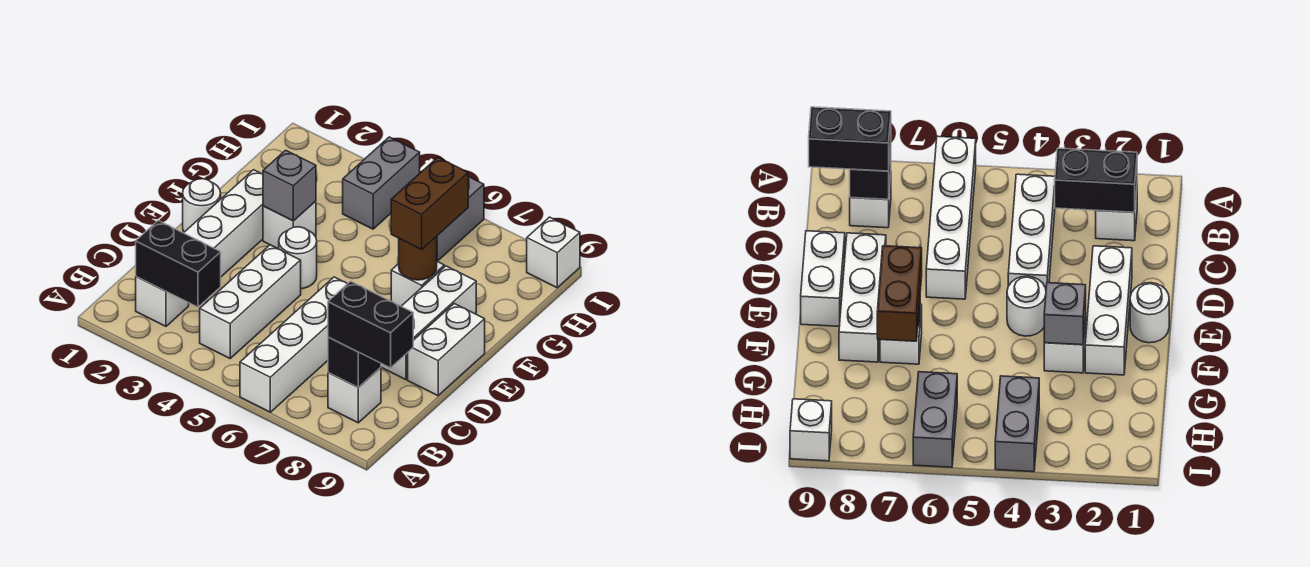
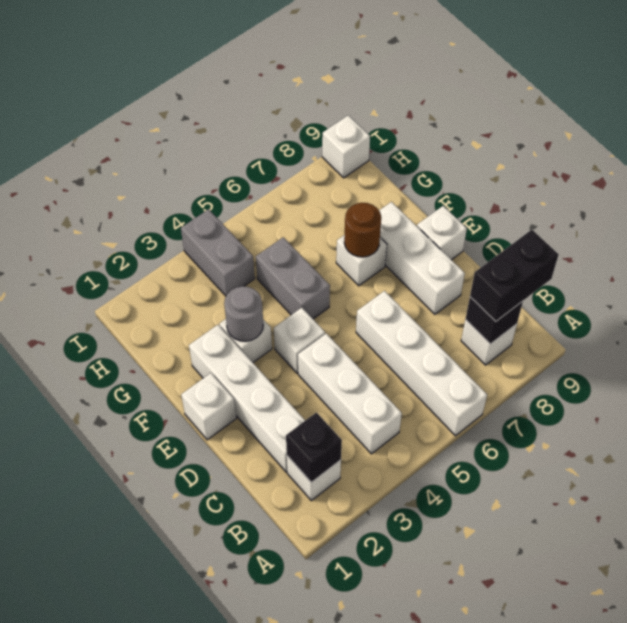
black brick B2:B3 level 2 -> black brick B2 level 2
white brick D2:F2 level 1 -> white brick C2:F2 level 1
white brick D9:E9 level 1 -> white brick E9 level 1
white round brick E1 level 1 -> white brick E1 level 1
white round brick E4 level 1 -> white brick E4 level 1
grey brick F3 level 2 -> grey round brick F3 level 2
brown brick F7:G7 level 3 -> none
grey brick H6:I6 level 1 -> grey brick F5:G5 level 1

